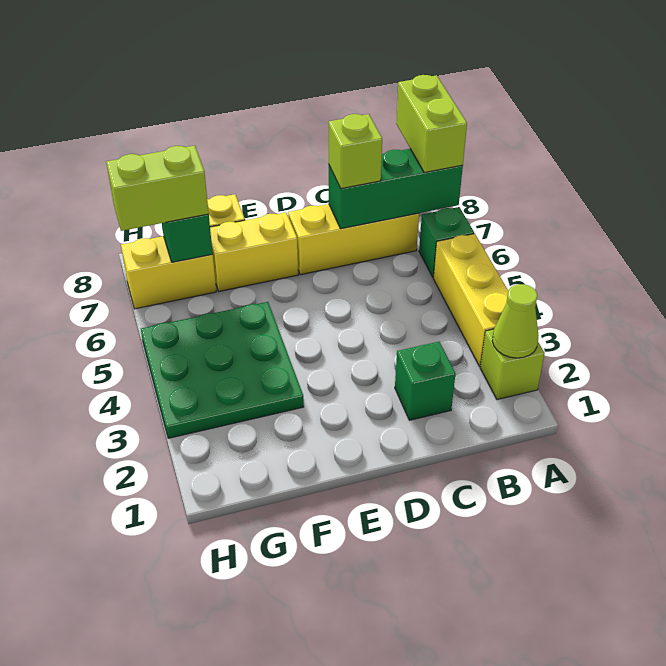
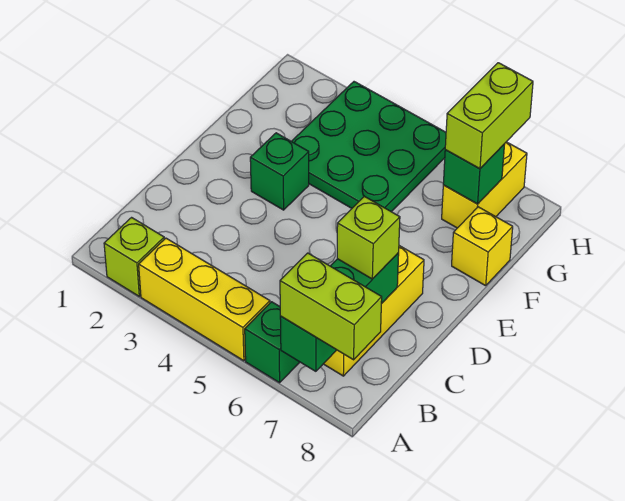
lime cone A2 level 2 -> none
green brick C2 level 1 -> green brick E3 level 1
yellow brick E7:F7 level 1 -> none

